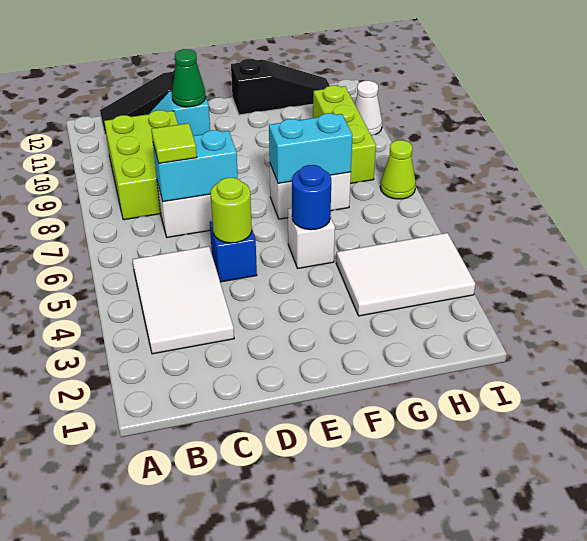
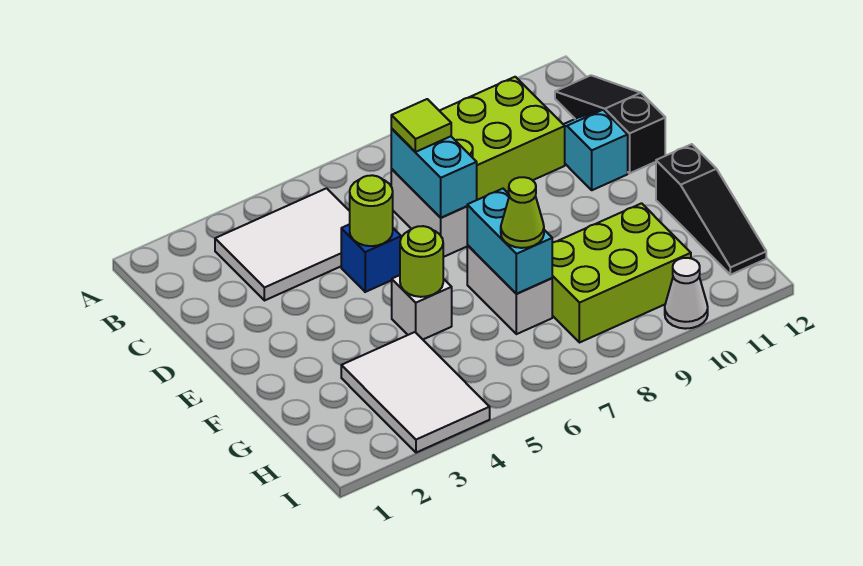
green cone D11 level 2 -> none
blue round brick F5 level 2 -> lime round brick F5 level 2
lime brick H8:H10 level 1 -> lime brick G8:H10 level 1
lime cone I7 level 1 -> lime cone G7 level 3

